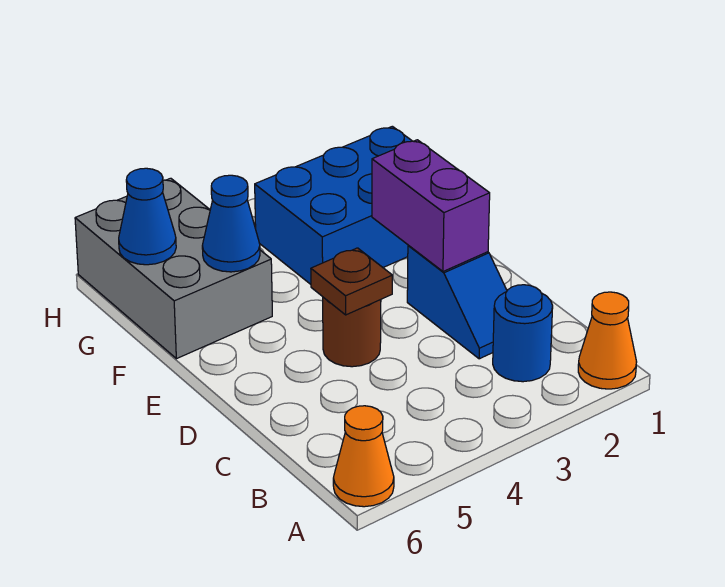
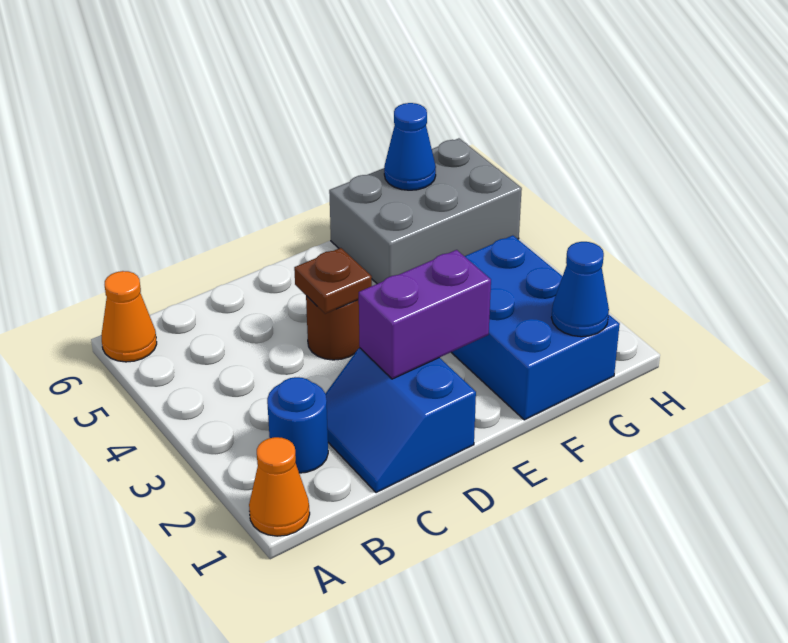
blue slope C2:D2 level 1 top D -> blue slope C1:D2 level 1 top D
blue cone F5 level 2 -> blue cone G1 level 2

